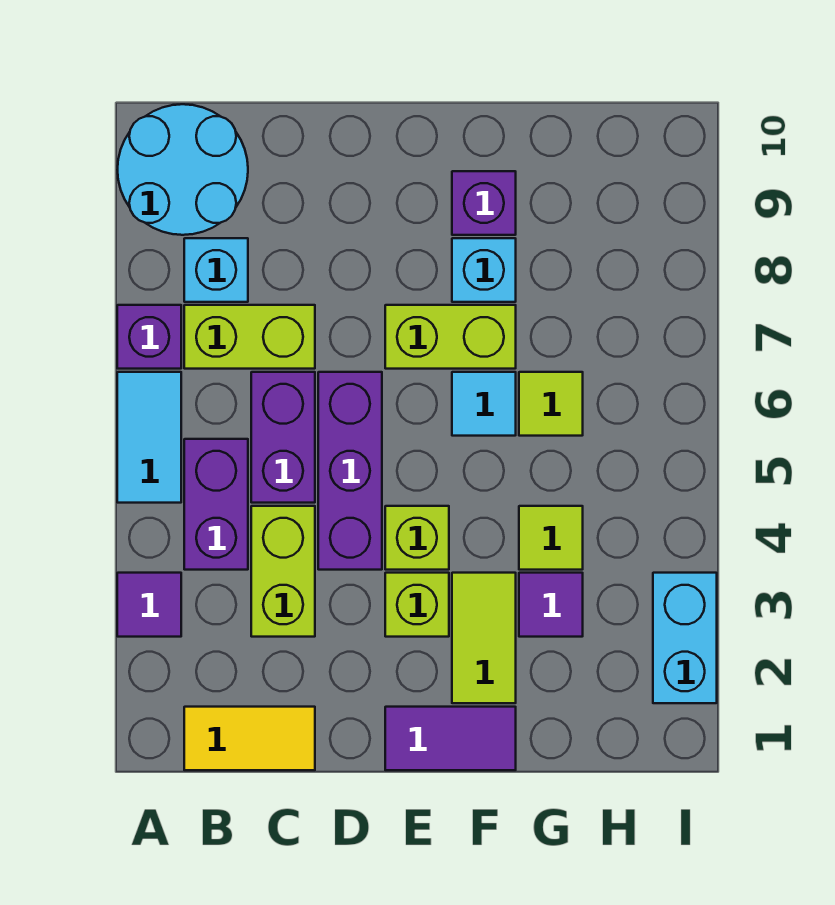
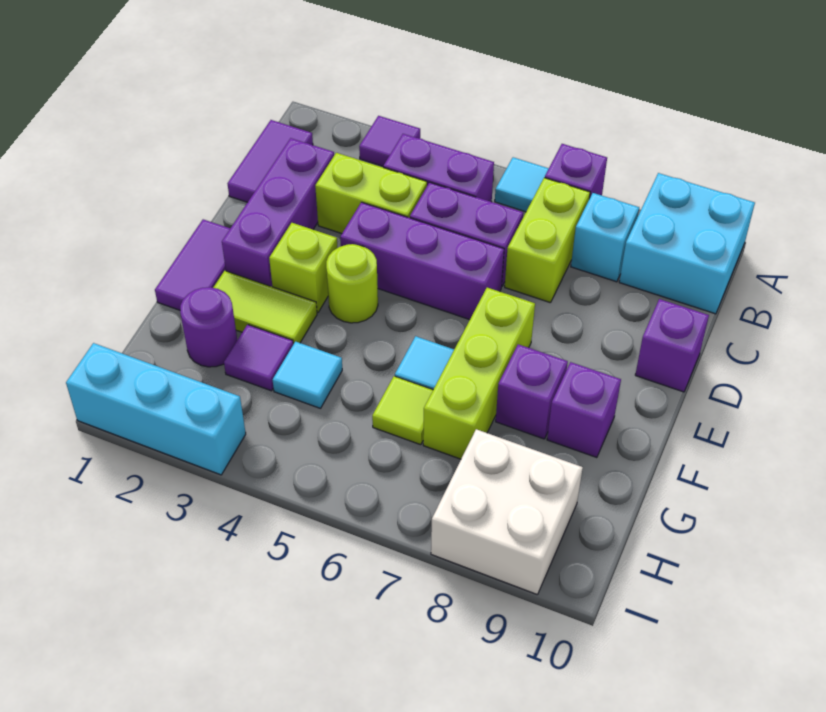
cyan tile A5:A6 level 1 -> cyan tile A6 level 1
cyan round brick A9:B10 level 1 -> cyan brick A9:B10 level 1
yellow tile B1:C1 level 1 -> purple tile B1:C1 level 1
none -> purple brick C2:E2 level 1
none -> purple brick D10 level 1
lime brick E4 level 1 -> lime round brick E4 level 1
lime brick E7:F7 level 1 -> lime brick E7:G7 level 1
cyan brick F8 level 1 -> purple brick F8 level 1
none -> purple round brick G2 level 1
lime tile G4 level 1 -> cyan tile G4 level 1
none -> white brick H8:I9 level 1
cyan brick I2:I3 level 1 -> cyan brick I1:I3 level 1

